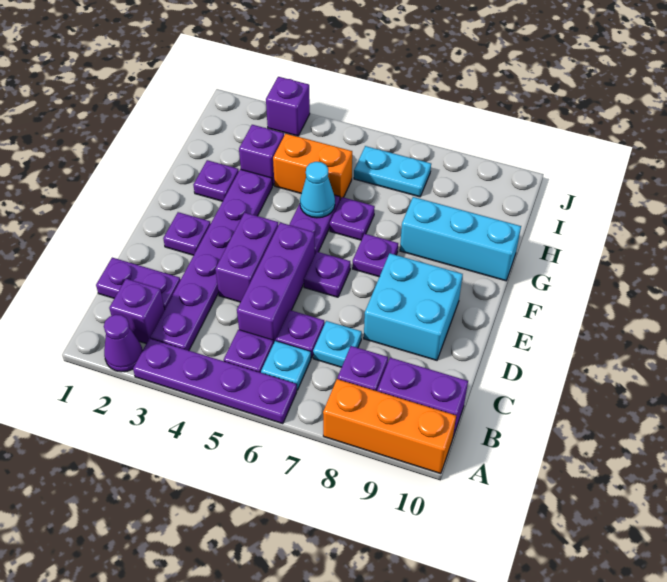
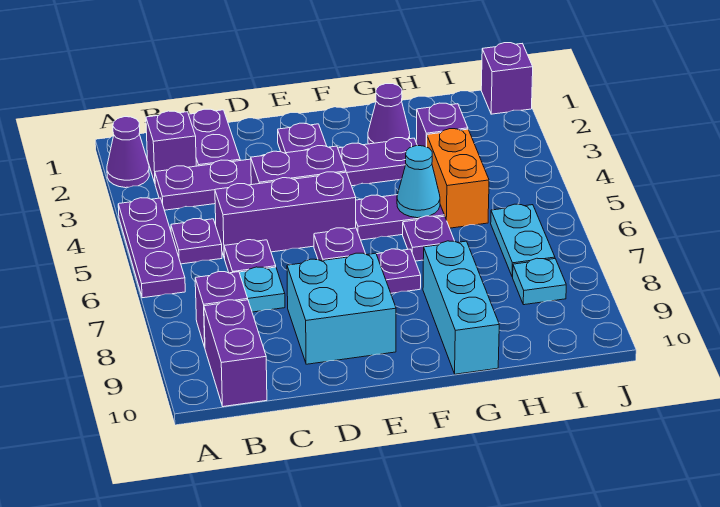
purple plate A3:A6 level 1 -> purple plate A4:A6 level 1
orange brick A8:A10 level 1 -> none
cyan plate B6 level 1 -> cyan plate I8 level 1
purple plate G2 level 1 -> purple cone G2 level 1
purple brick J3 level 1 -> purple brick J1 level 1

